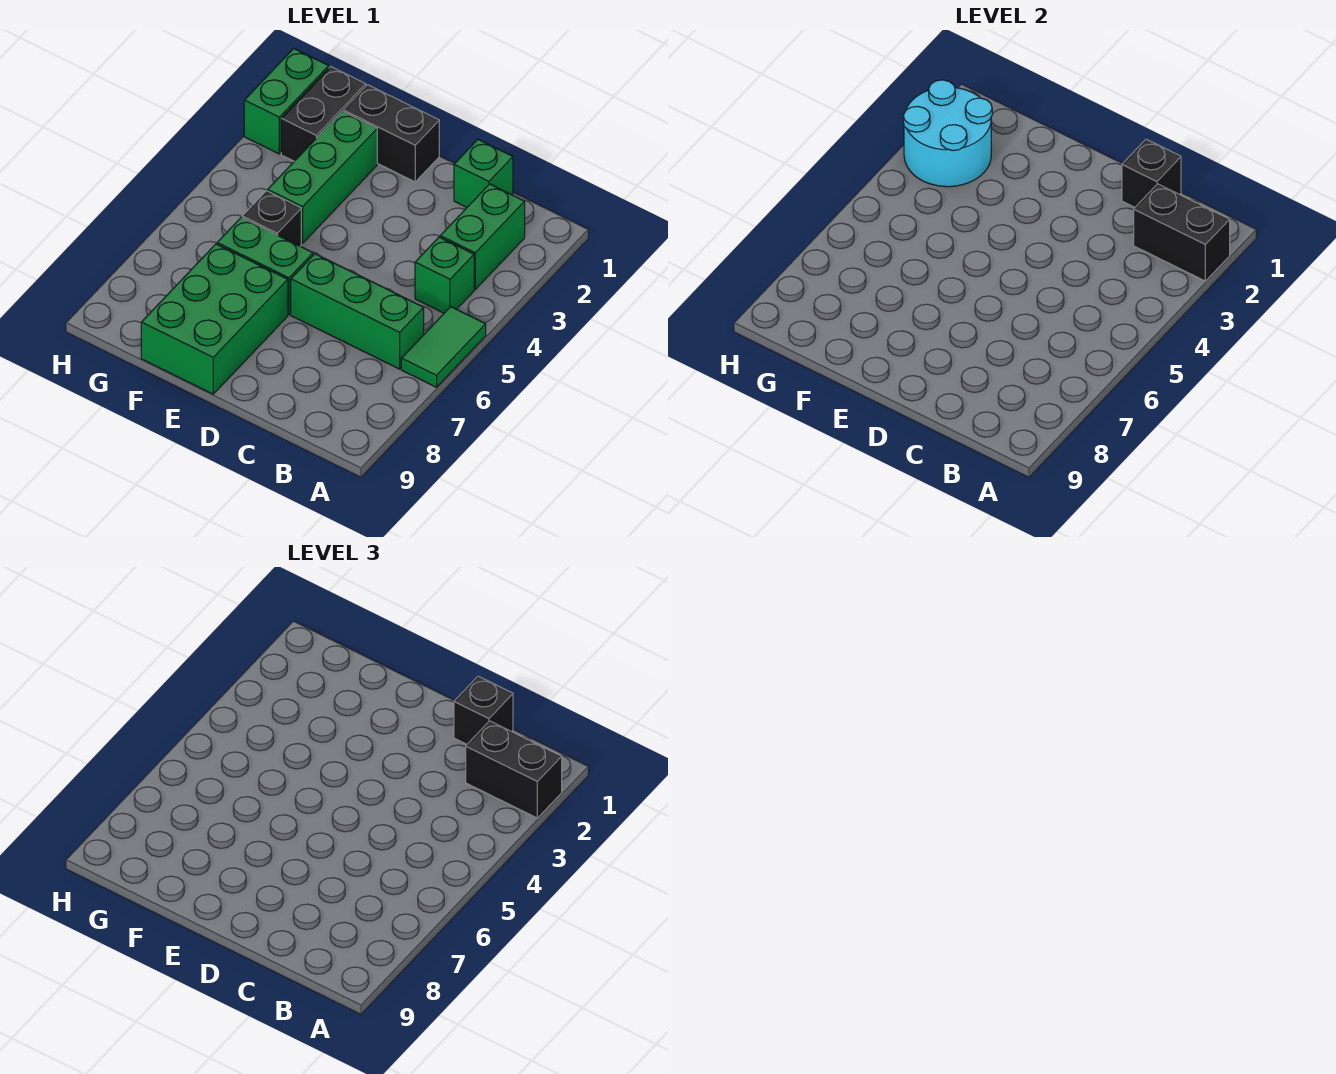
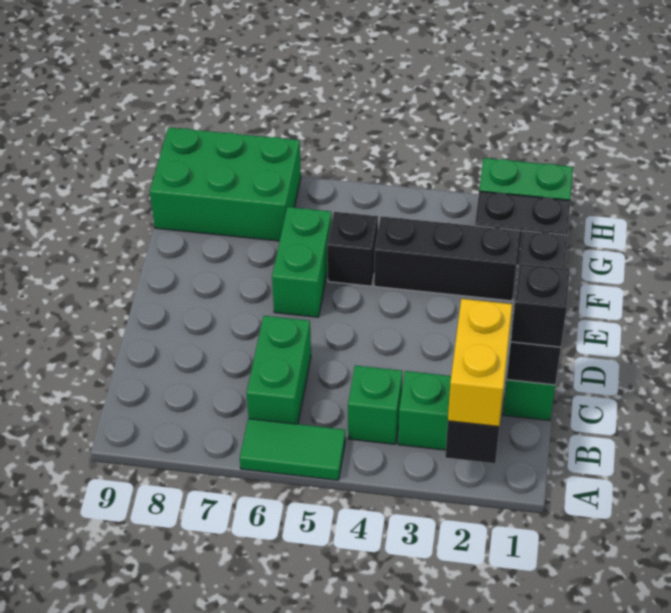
black brick A2:B2 level 3 -> yellow brick A2:B2 level 3
green brick B6:D6 level 1 -> green brick B6:C6 level 1
green brick E7:F9 level 1 -> green brick G7:H9 level 1
green brick F2:F4 level 1 -> black brick F2:F4 level 1
cyan round brick G2:H3 level 2 -> none

